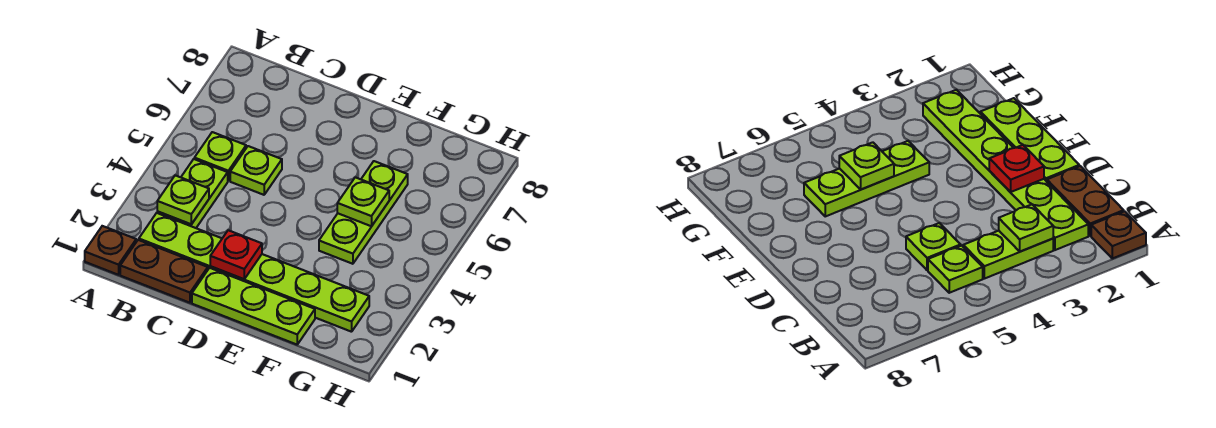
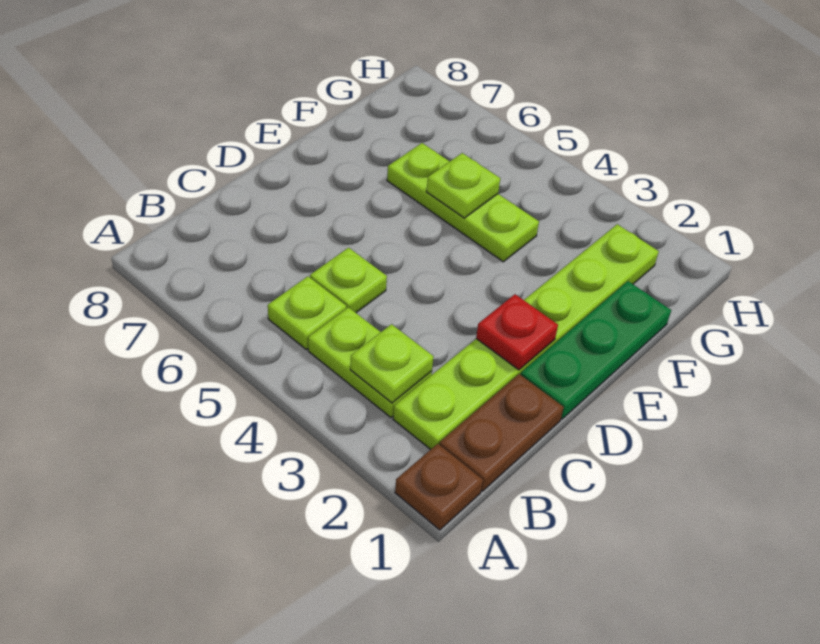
lime plate D1:F1 level 1 -> green plate D1:F1 level 1

